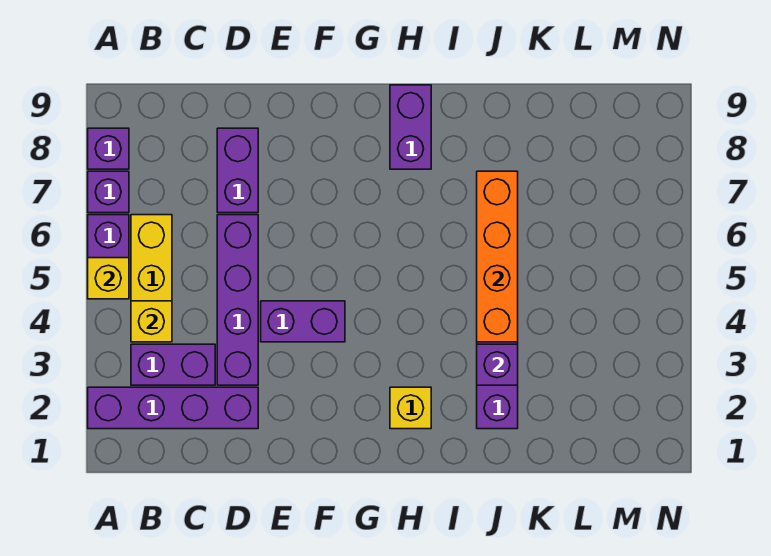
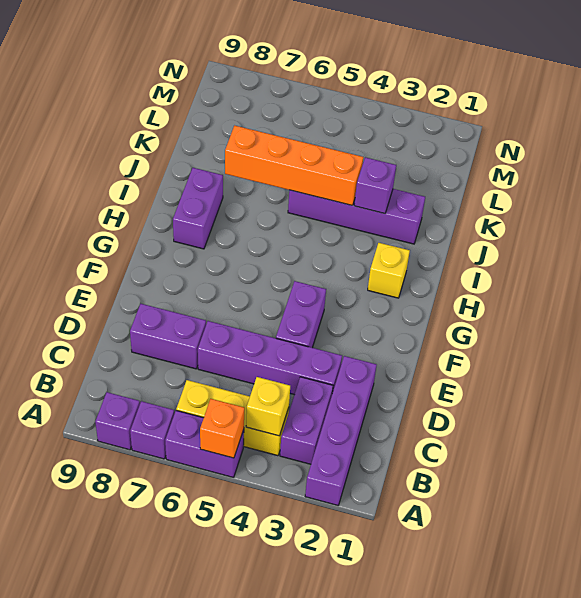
yellow brick A5 level 2 -> orange brick A5 level 2
purple brick H8:H9 level 1 -> purple brick H8:I8 level 1

